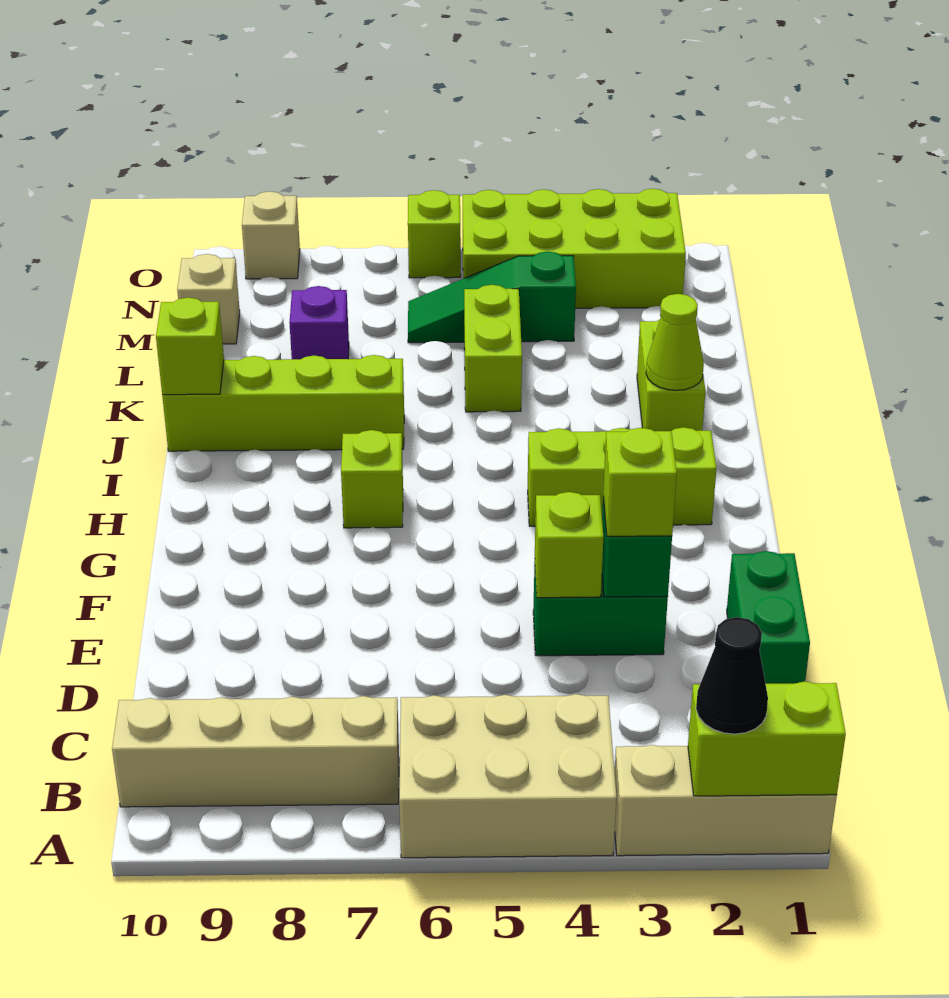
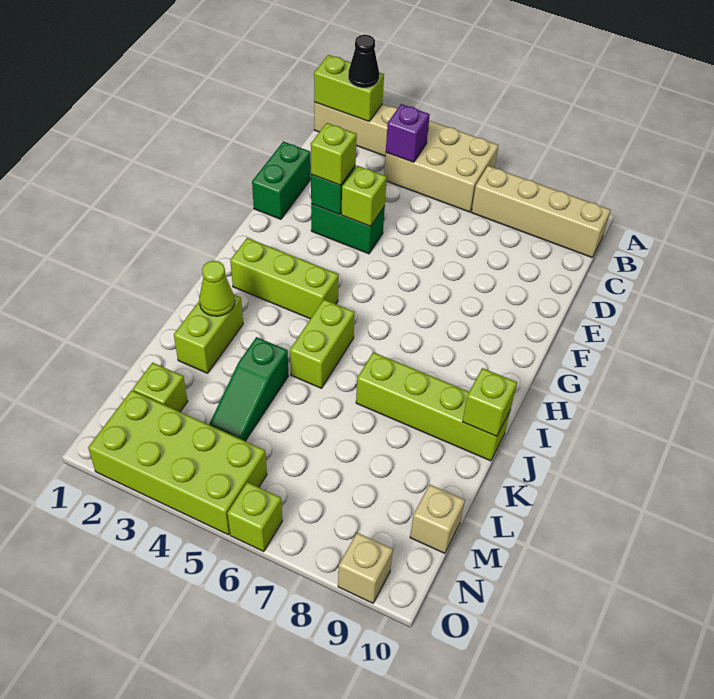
lime brick H7 level 1 -> lime brick M2 level 1
lime brick K5:L5 level 1 -> lime brick I5:J5 level 1
purple brick L8 level 1 -> purple brick B4 level 2
green slope M4:M6 level 1 top 4 -> green slope K4:M4 level 1 top K

